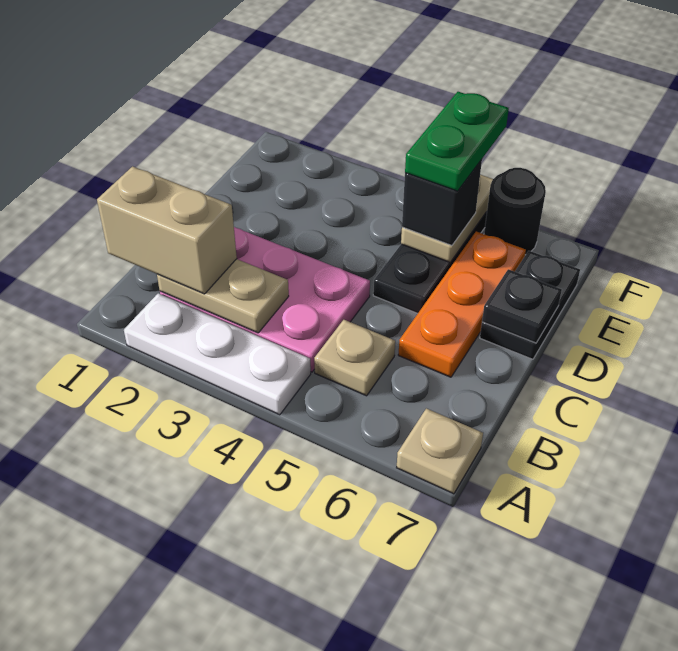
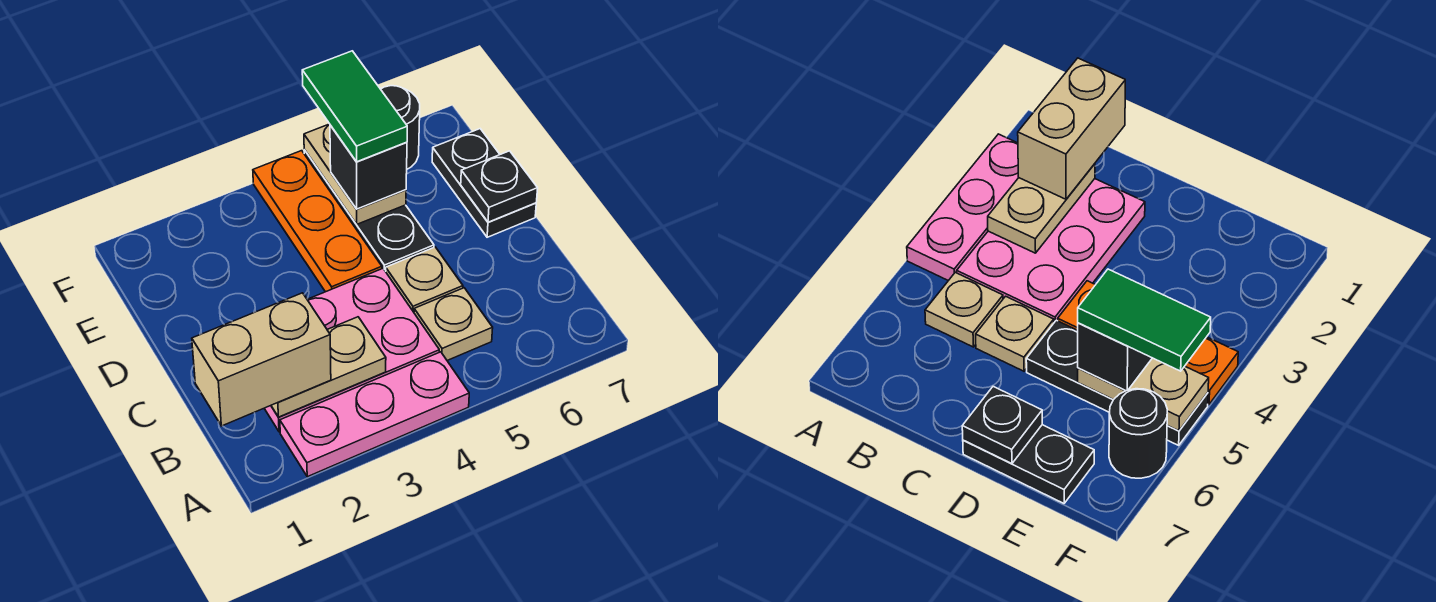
white plate A2:A4 level 1 -> pink plate A2:A4 level 1
tan plate A7 level 1 -> tan plate C5 level 1
orange plate C6:E6 level 1 -> orange plate D4:F4 level 1
green plate E5:F5 level 4 -> green tile E5:F5 level 4

